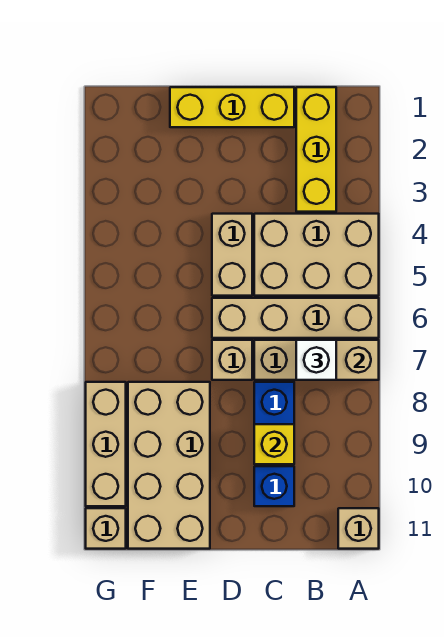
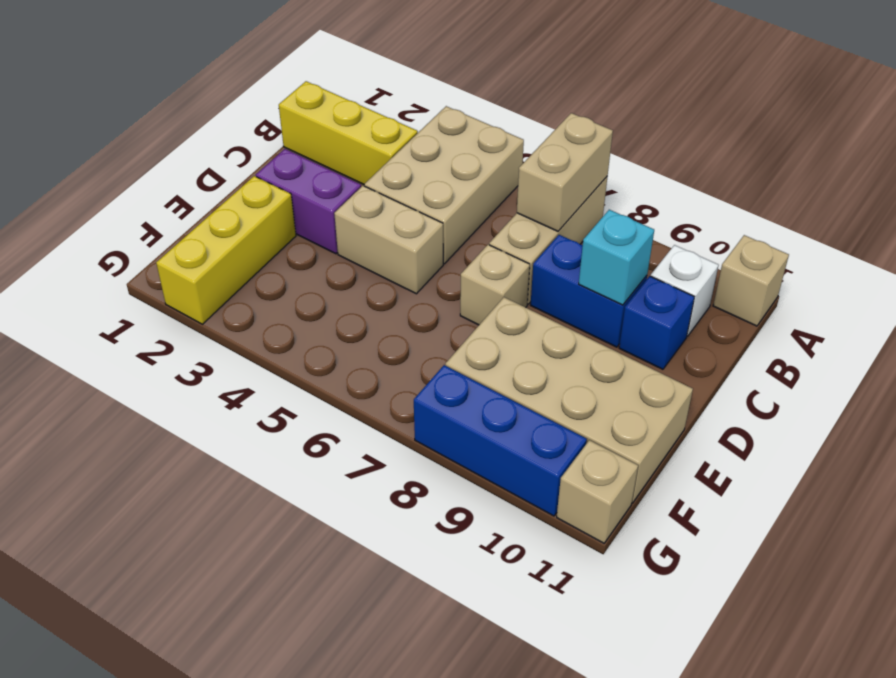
tan brick A6:D6 level 1 -> none
white brick B7 level 3 -> white brick B10 level 1
yellow brick C1:E1 level 1 -> yellow brick E2:G2 level 1
yellow brick C9 level 2 -> cyan brick C9 level 2
none -> purple brick D2:D3 level 1
tan brick G8:G10 level 1 -> blue brick G8:G10 level 1

